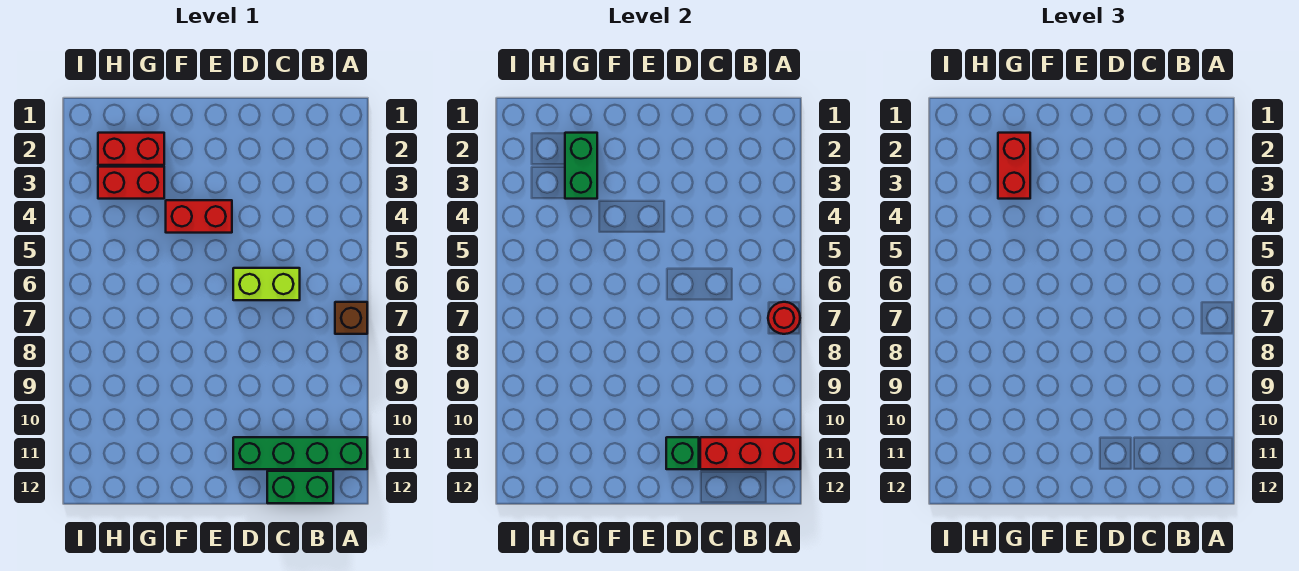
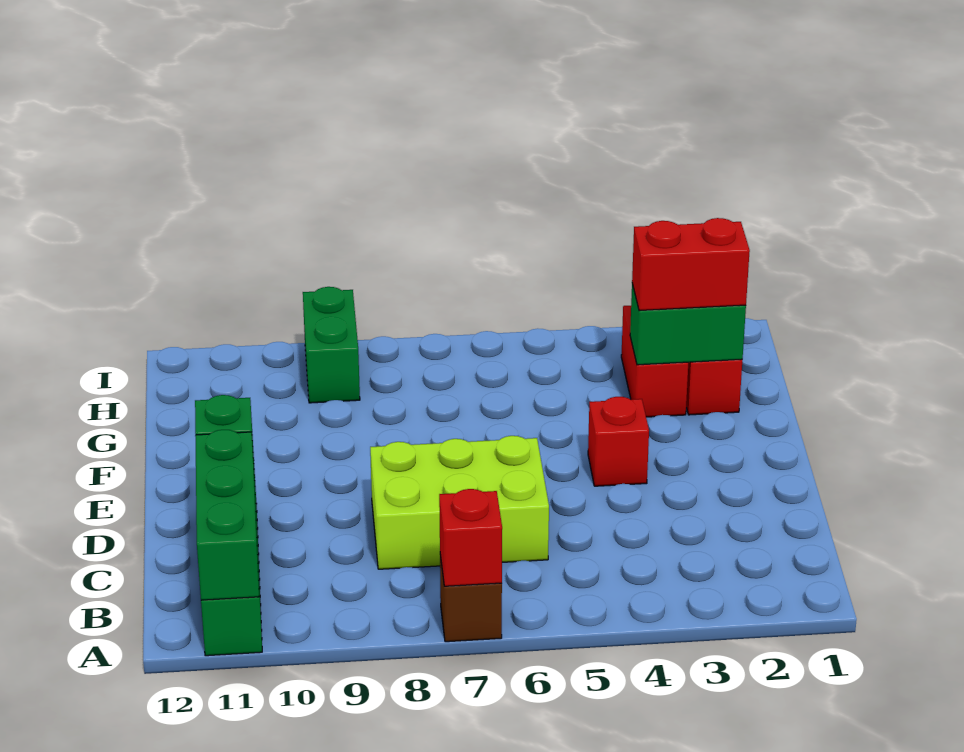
red round brick A7 level 2 -> red brick A7 level 2
red brick A11:C11 level 2 -> green brick A11:C11 level 2
green brick B12:C12 level 1 -> green brick H9:I9 level 1
lime brick C6:D6 level 1 -> lime brick C6:D8 level 1
red brick E4:F4 level 1 -> red brick E4 level 1

